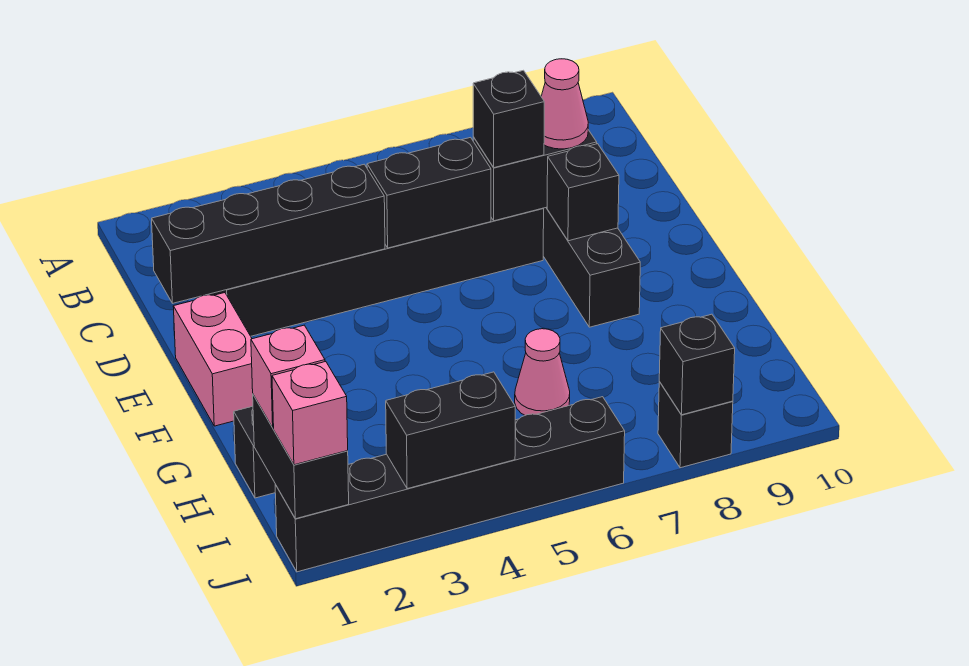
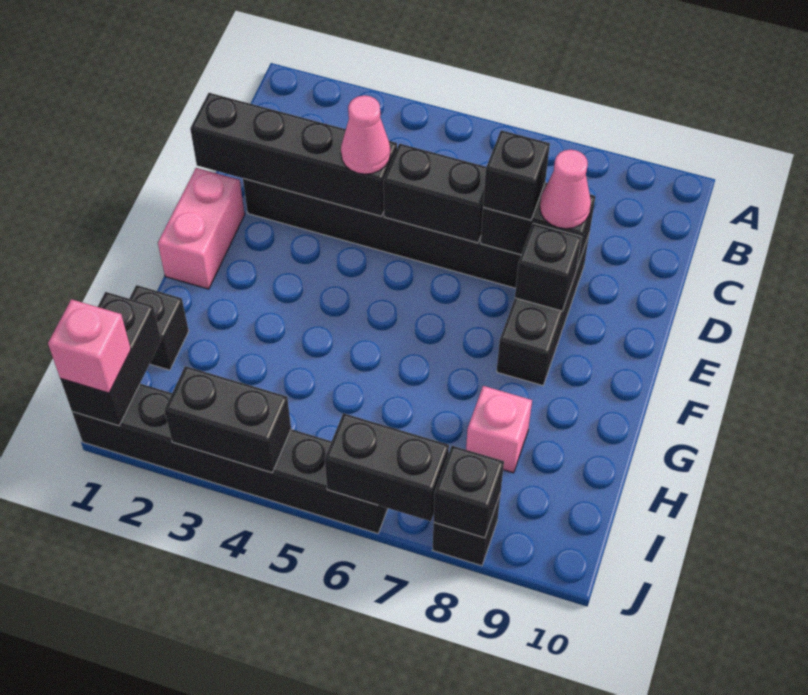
pink cone H6 level 1 -> pink cone D4 level 3
pink brick I1 level 3 -> pink brick H8 level 1
none -> black brick J6:J7 level 2

